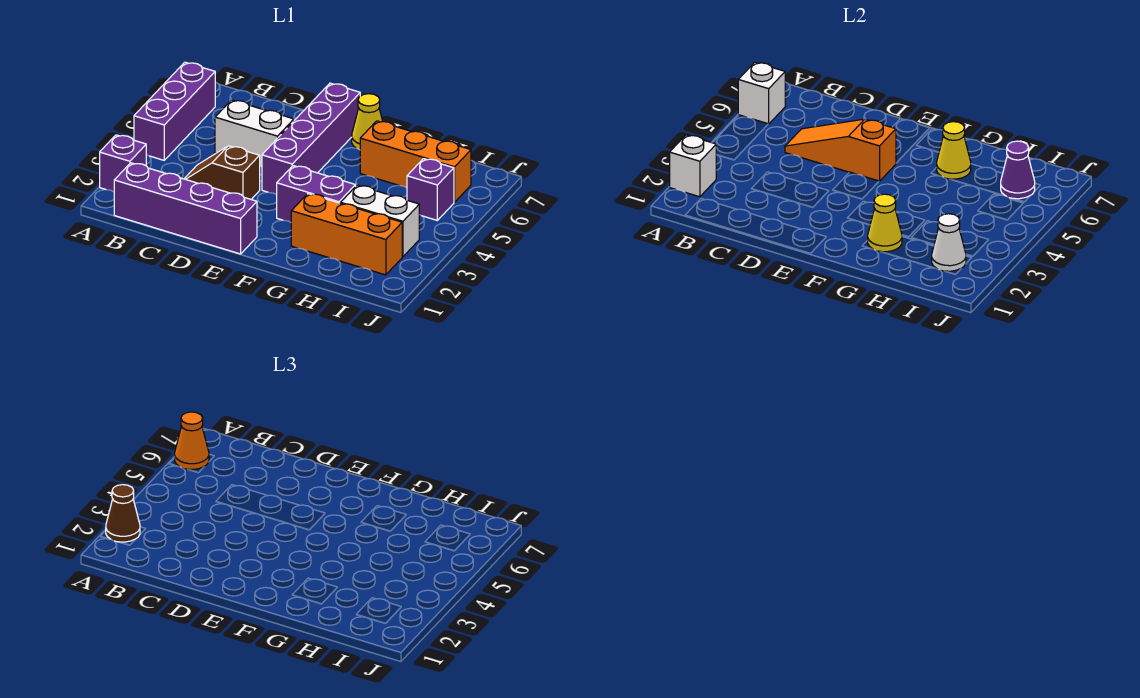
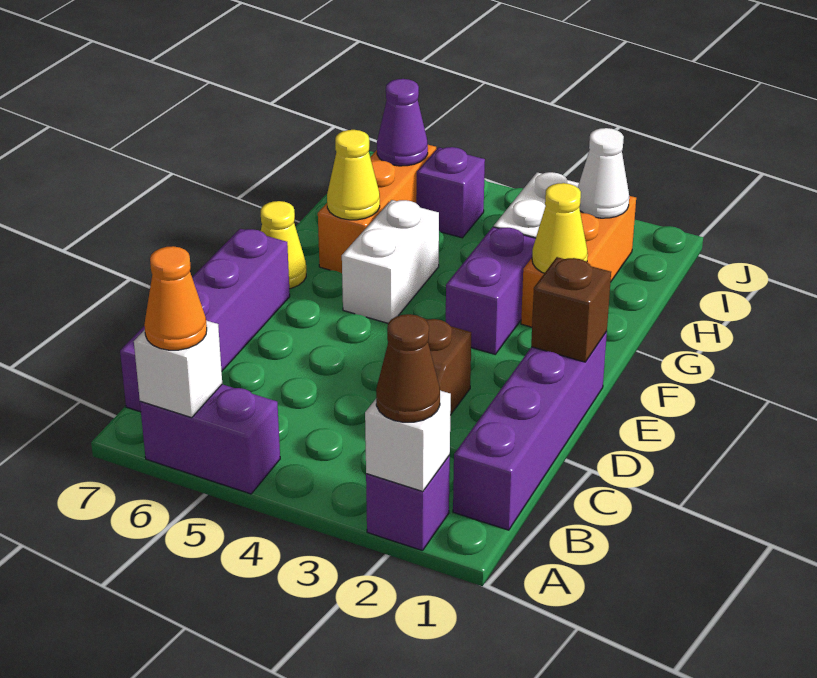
purple brick A4:A6 level 1 -> purple brick A5:A6 level 1
white brick C5:D5 level 1 -> white brick F5:G5 level 1
orange slope C5:E5 level 2 top E -> none
none -> brown brick E1 level 2
purple brick E4:E7 level 1 -> purple brick B7:E7 level 1

